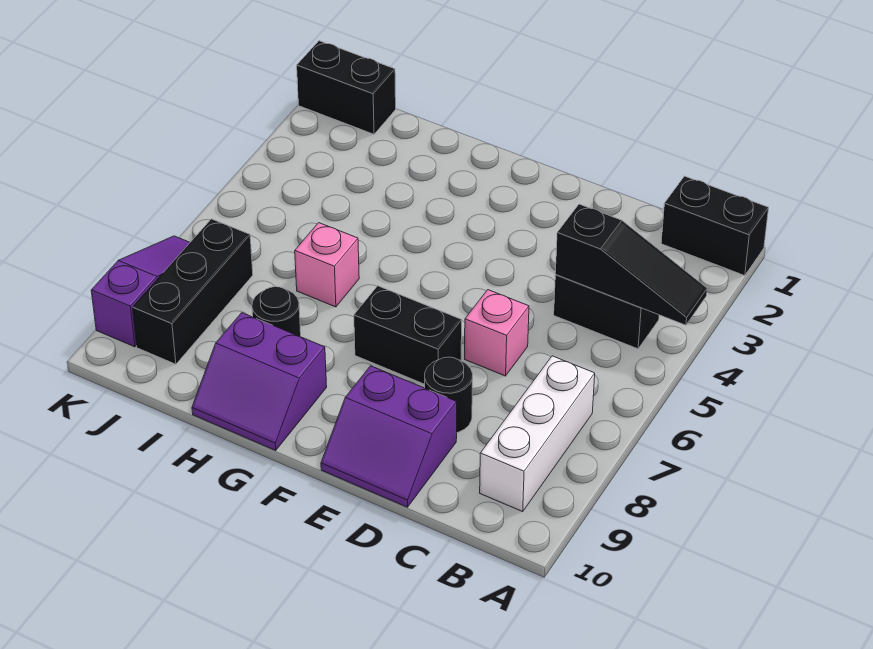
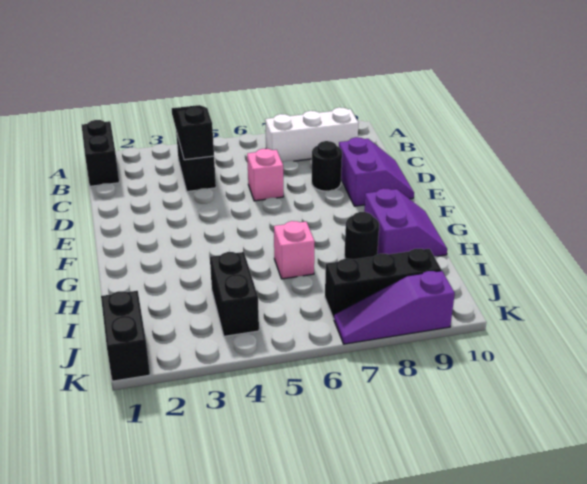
black brick E7:F7 level 1 -> black brick I4:J4 level 1

